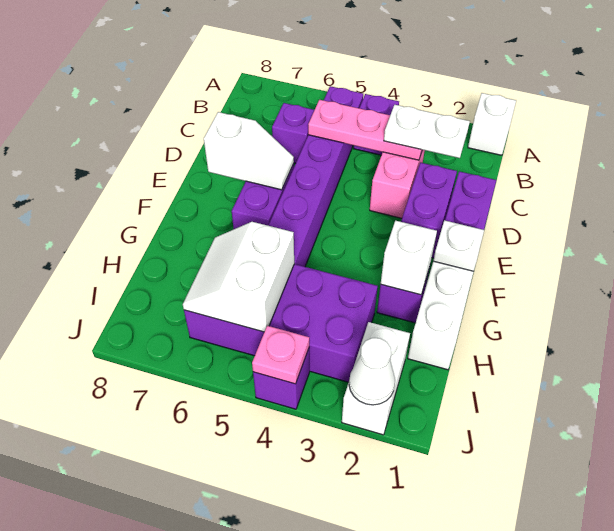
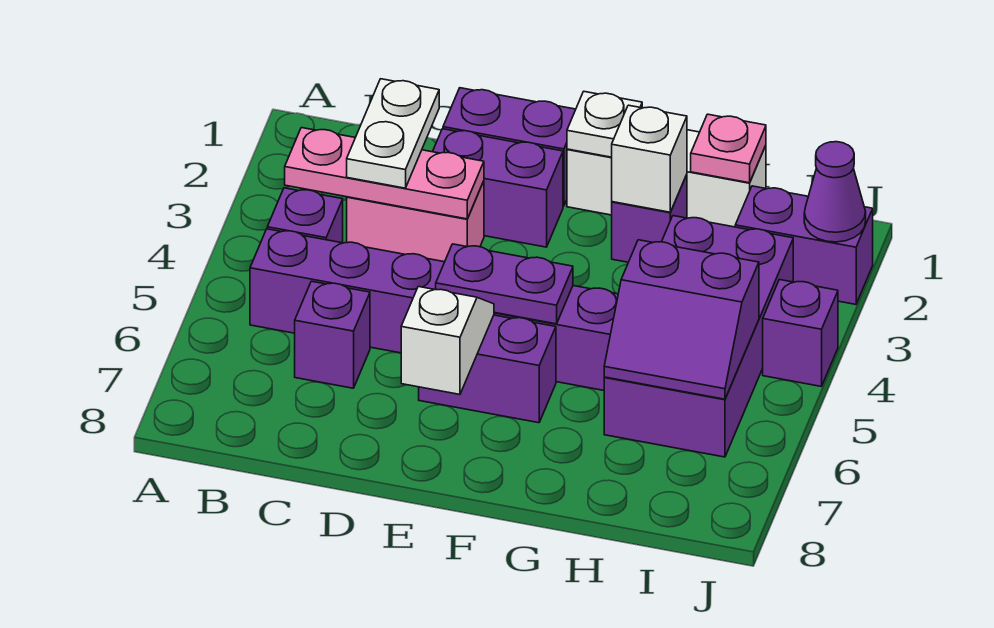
white brick A1 level 1 -> none
pink plate C3:C5 level 2 -> pink plate B3:D3 level 2
none -> purple plate E5:F5 level 2
white slope H5:I6 level 2 top 5 -> purple slope H5:I6 level 2 top 5
white brick I2:J2 level 1 -> purple brick I2:J2 level 1
white cone J2 level 2 -> purple cone J2 level 2
pink plate J4 level 2 -> pink plate H1 level 2

